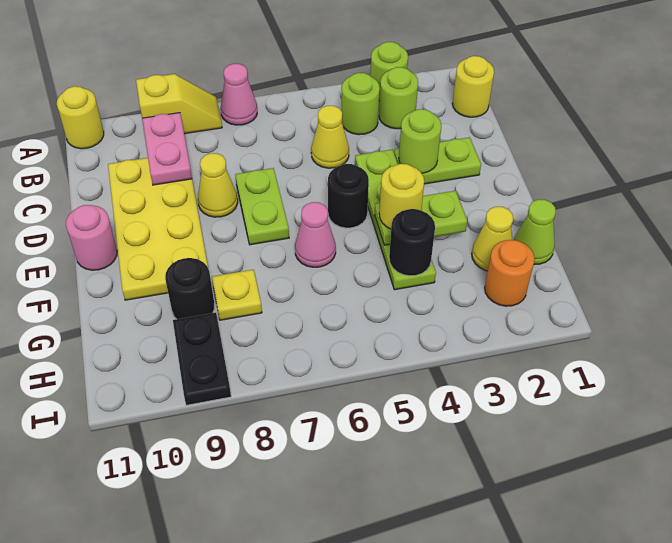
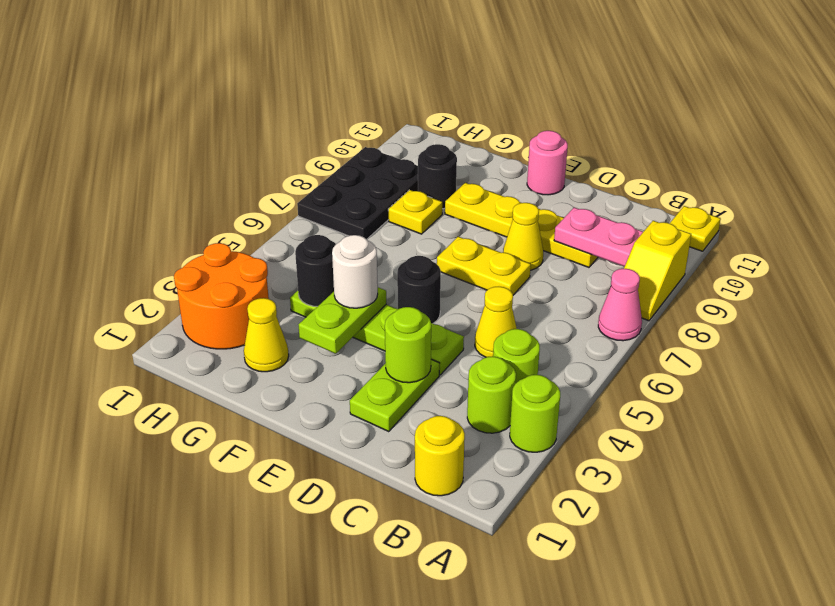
yellow round brick A11 level 1 -> yellow plate A11 level 1
yellow plate C9:F10 level 1 -> yellow plate C9:F9 level 1
lime plate D7:E7 level 1 -> yellow plate D7:E7 level 1
yellow round brick F4 level 3 -> white round brick F4 level 3
pink cone F6 level 1 -> none
lime cone G1 level 1 -> none
orange round brick H2 level 1 -> orange round brick H2:I3 level 1
black plate H9:I9 level 1 -> black plate H7:I9 level 1

